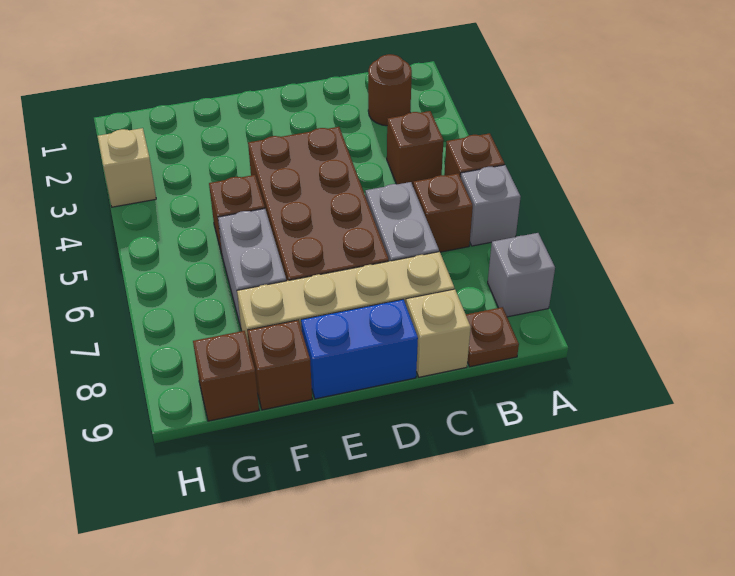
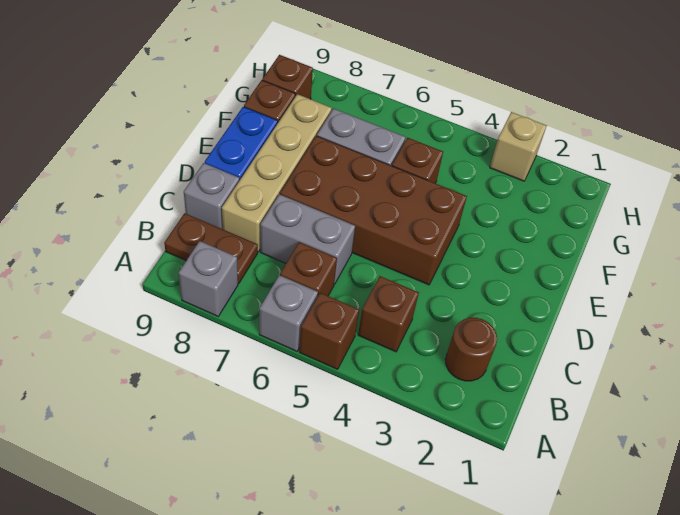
brown plate B9 level 1 -> brown plate B8:B9 level 1
tan brick C9 level 1 -> grey brick C9 level 1

